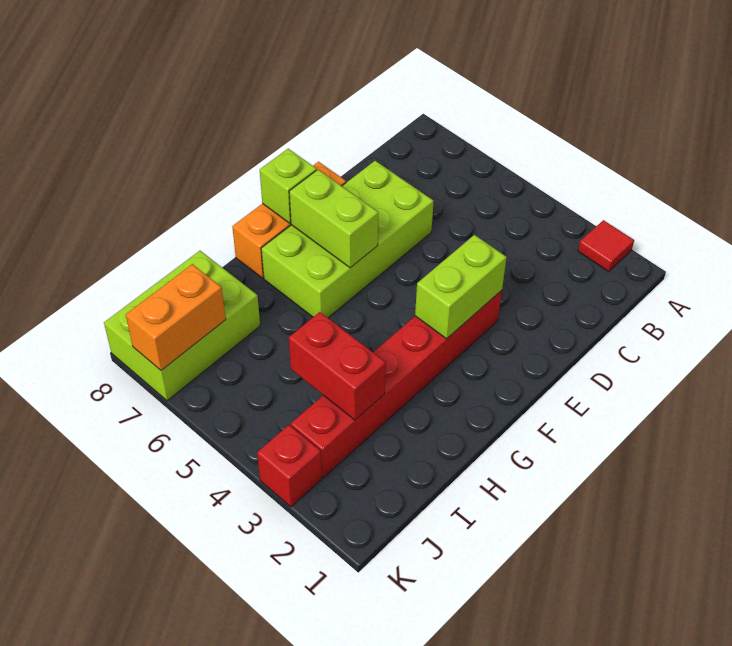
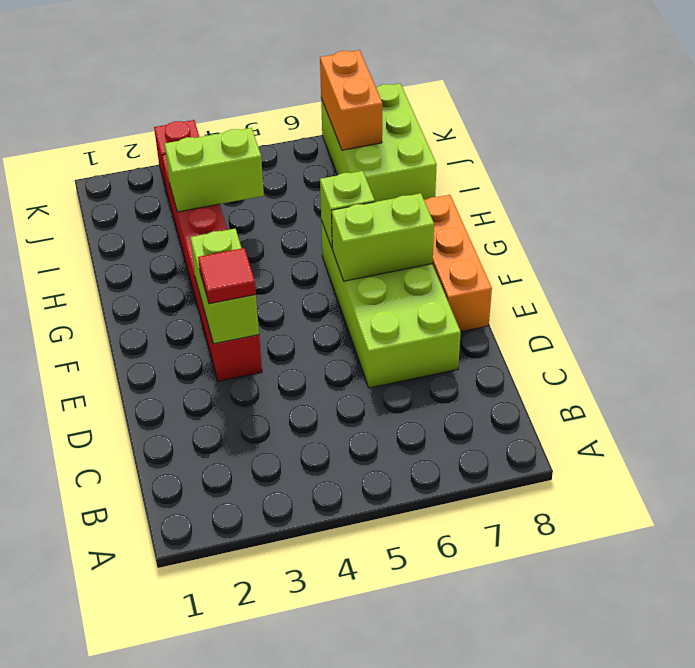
red tile A2 level 1 -> red tile E3 level 3
lime brick F8 level 2 -> lime brick G6 level 2
red brick I3:I4 level 2 -> lime brick I3:I4 level 2

